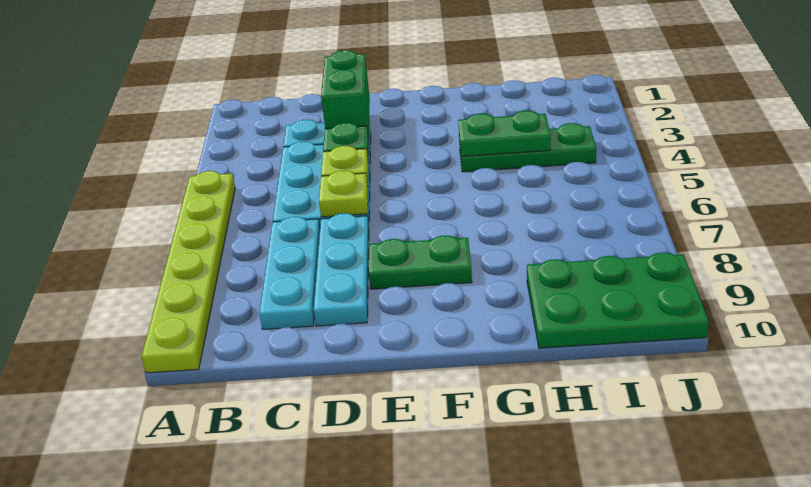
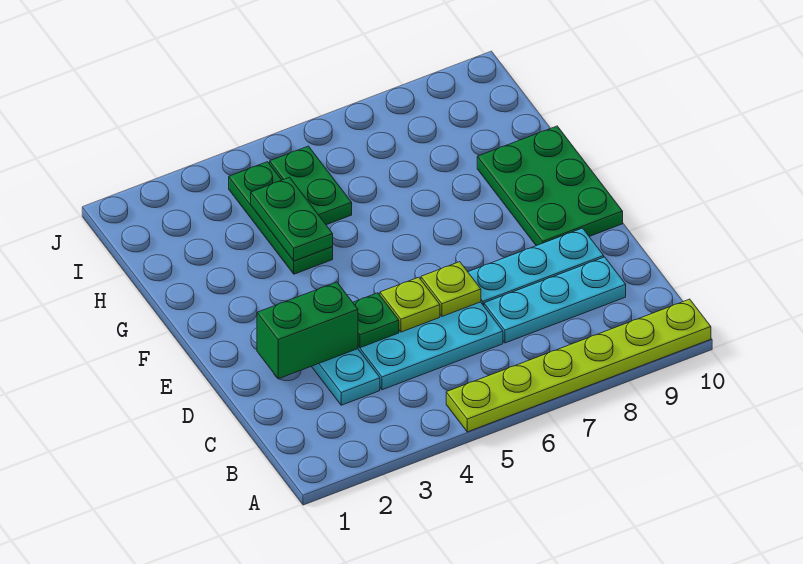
green plate E8:F8 level 1 -> green plate H5:I5 level 1
green plate H9:J10 level 1 -> green plate E9:G10 level 1

